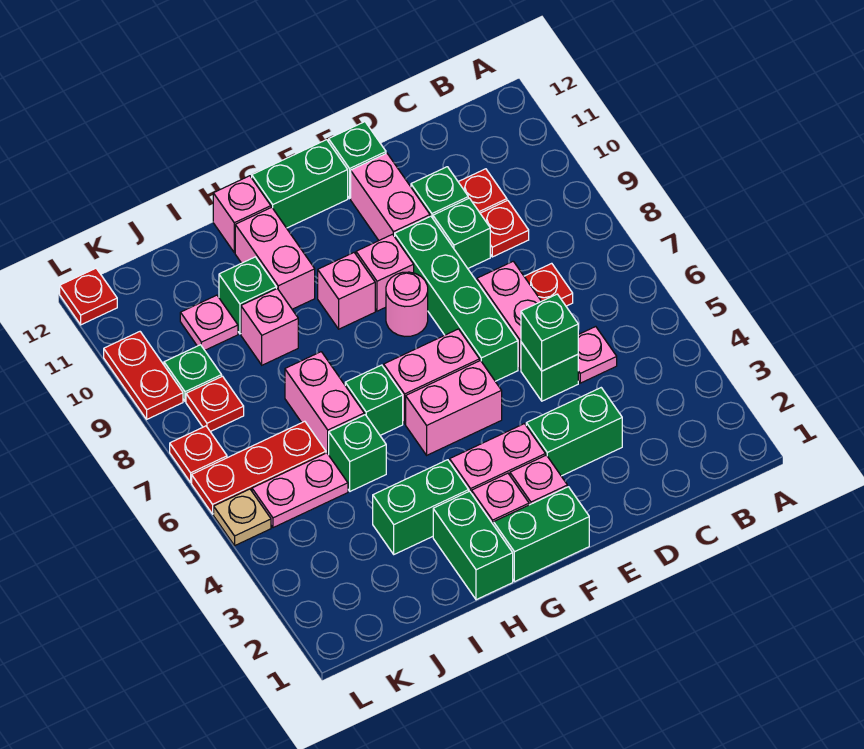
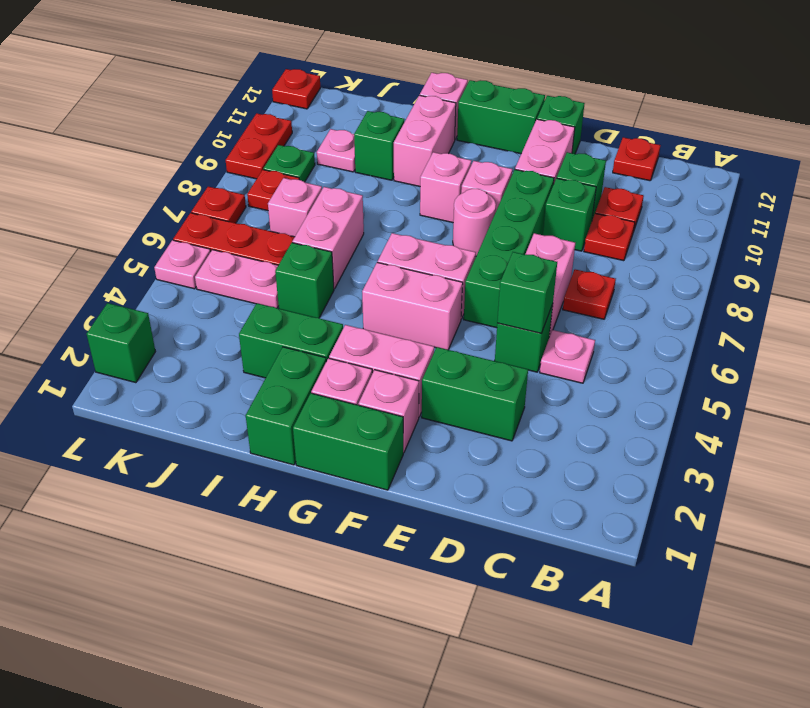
none -> red plate C12 level 1
green brick H6 level 1 -> green brick L2 level 1
pink brick I9 level 1 -> pink brick J7 level 1
tan plate L5 level 1 -> pink plate L5 level 1

